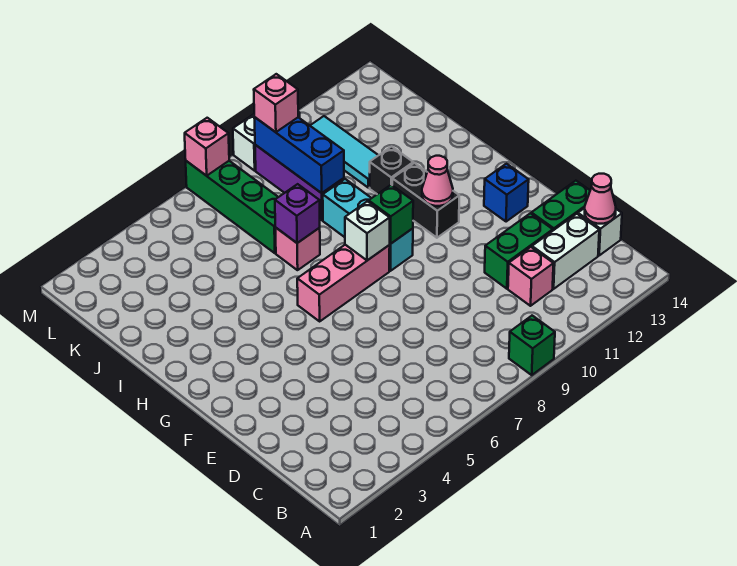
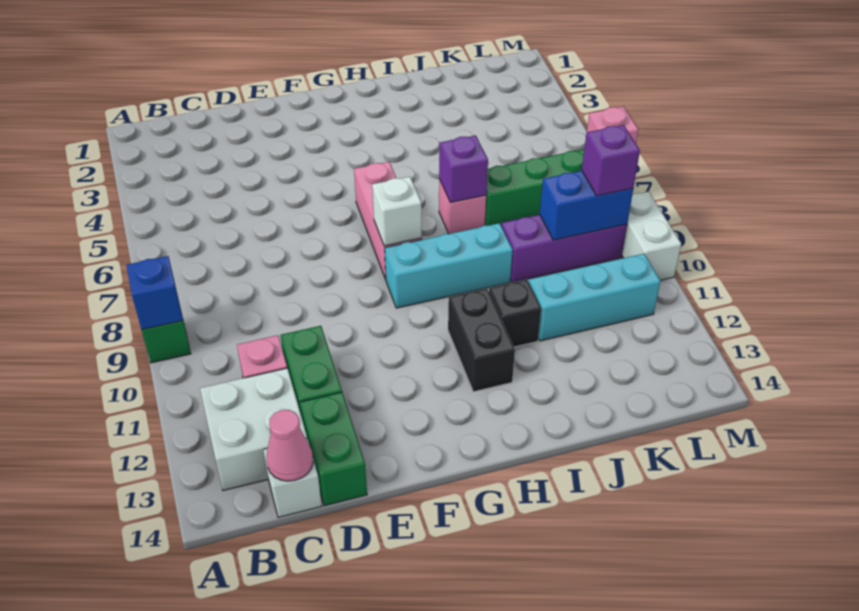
white brick C12:C13 level 1 -> white brick B12:C13 level 1
blue brick F13 level 1 -> blue brick A9 level 2
green brick G9 level 2 -> none
black brick G11:H11 level 1 -> black brick H11:H12 level 1
pink cone G11 level 2 -> none
blue brick J9:L9 level 2 -> blue brick K9:L9 level 2
cyan tile J11:L11 level 1 -> cyan brick J11:L11 level 1
pink brick L9 level 3 -> purple brick L9 level 3

